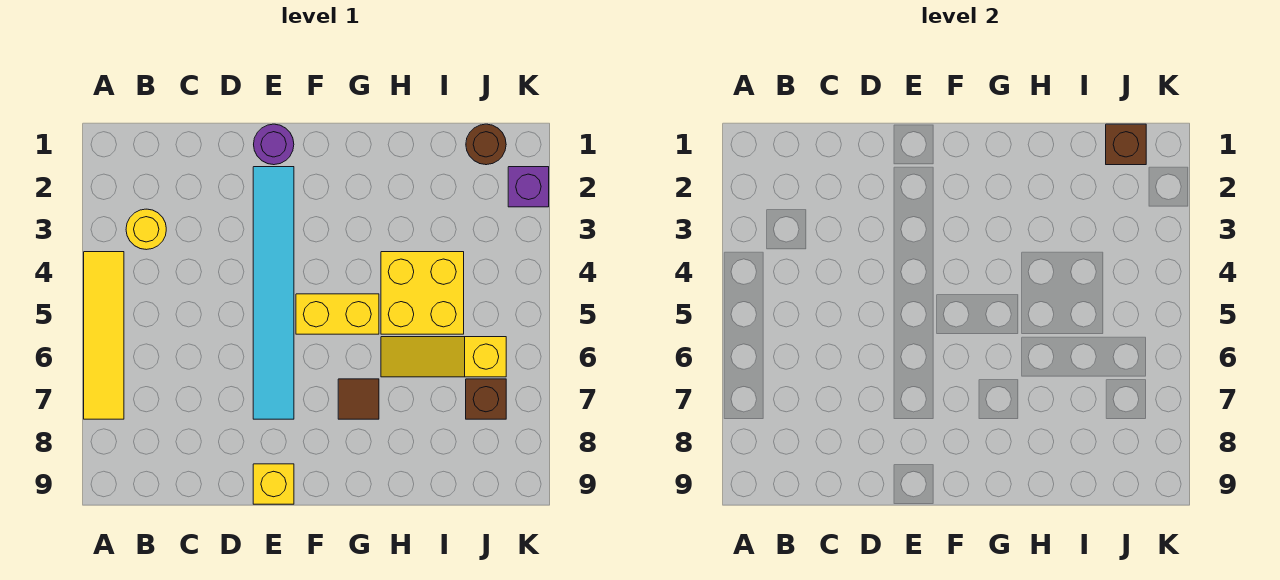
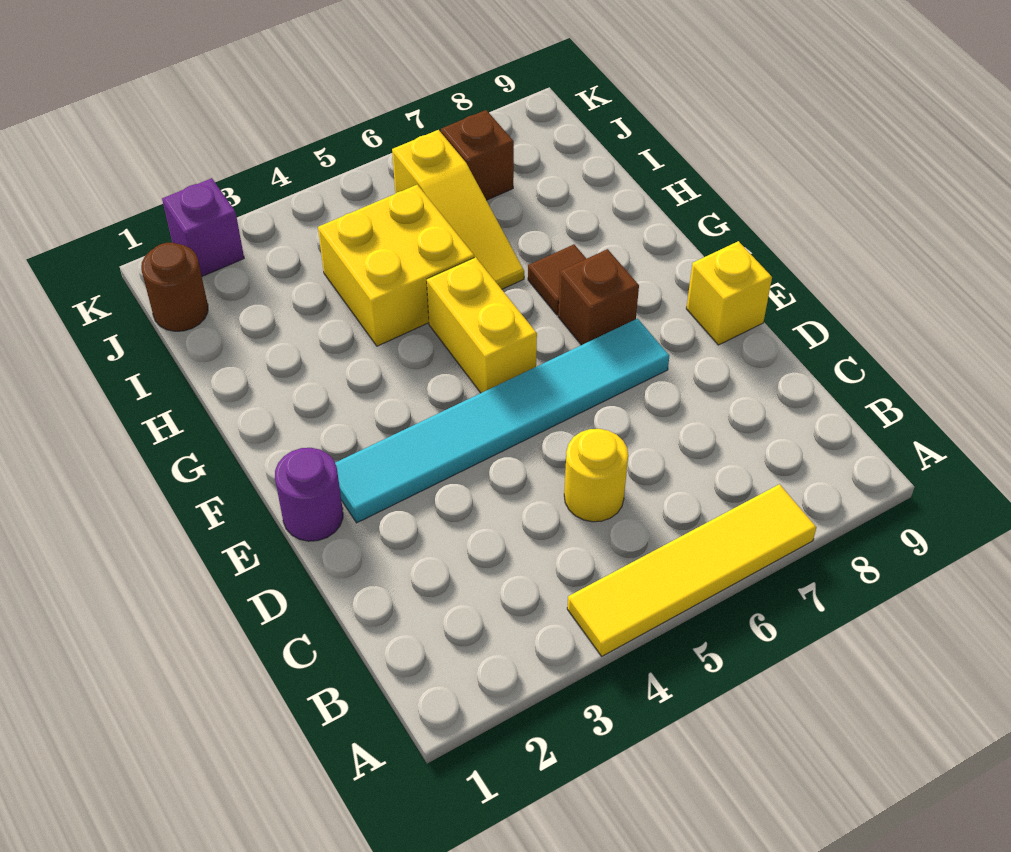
yellow round brick B3 level 1 -> yellow round brick C5 level 1
brown brick J1 level 2 -> brown brick F7 level 1

